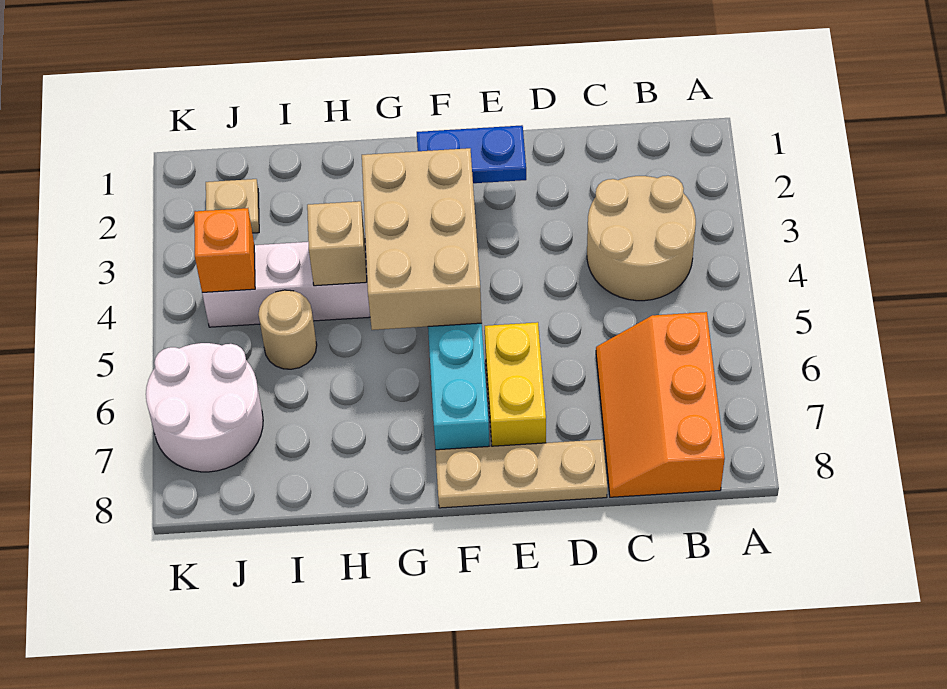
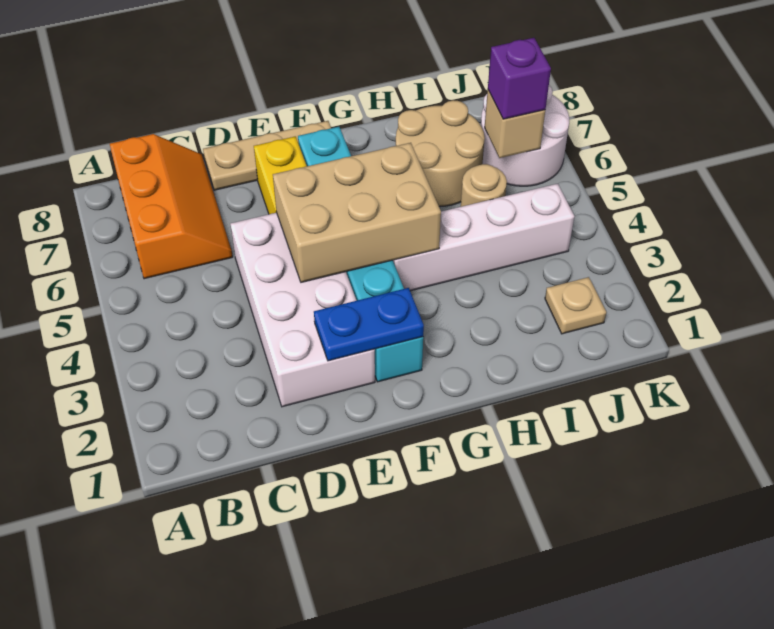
tan round brick B3:C4 level 1 -> tan round brick H6:I7 level 1
none -> white brick D2:E5 level 1
tan brick F3:G5 level 2 -> tan brick E4:G5 level 2
tan brick H4 level 2 -> tan brick J6 level 2
orange brick J4 level 2 -> none
none -> purple brick J6 level 3

